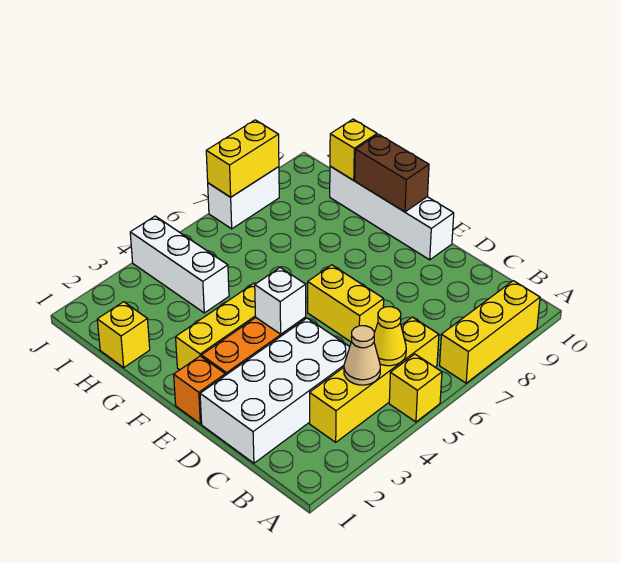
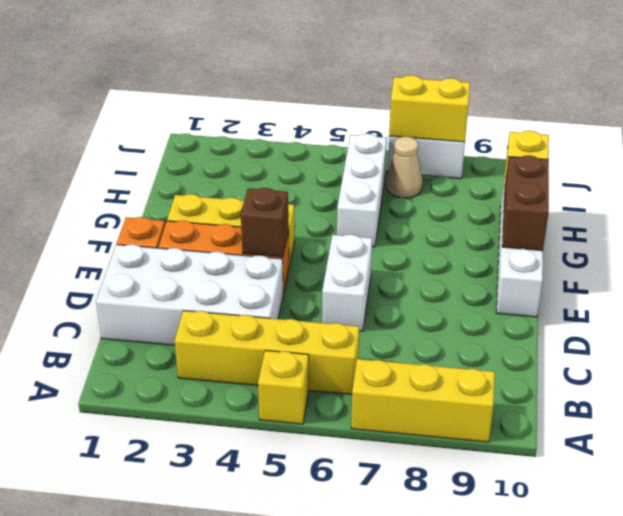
tan cone B4 level 2 -> tan cone I7 level 1
yellow cone B5 level 2 -> none
yellow brick D6:E6 level 1 -> white brick D6:E6 level 1
white brick E4 level 2 -> brown brick E4 level 2
yellow brick H1 level 1 -> none
white brick H4:J4 level 1 -> white brick G6:I6 level 1

